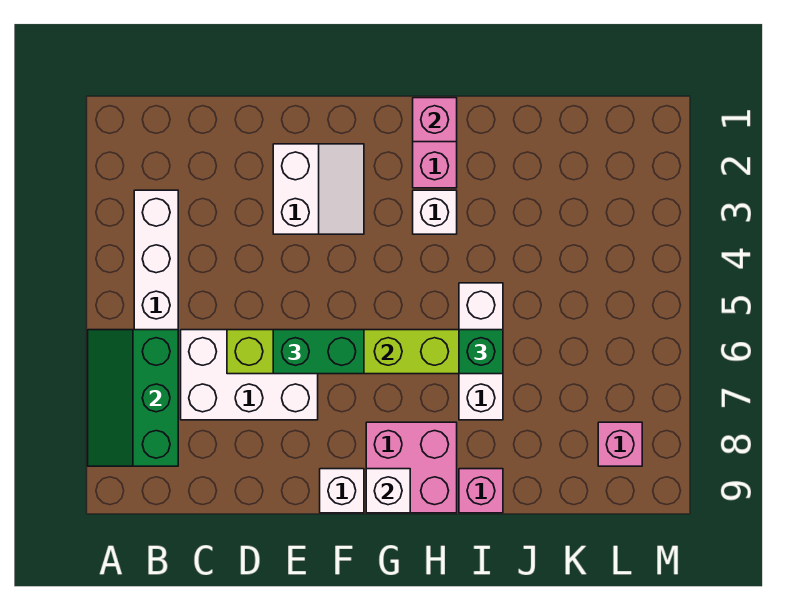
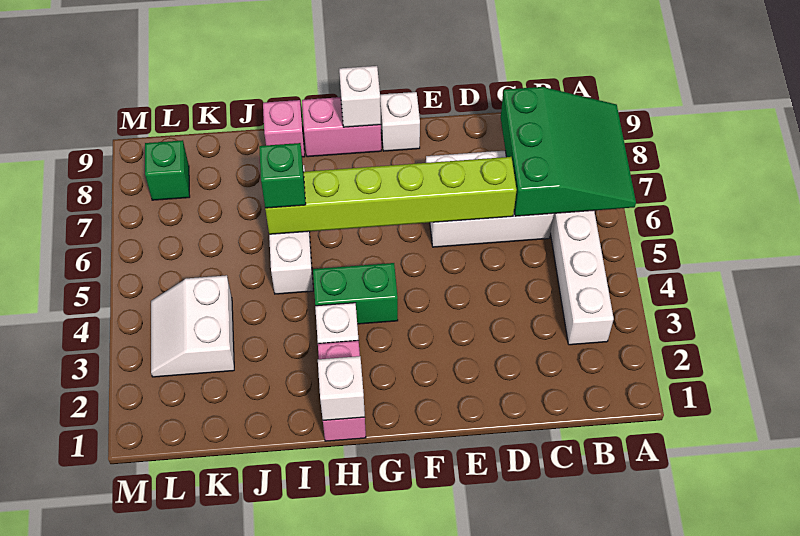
green slope A6:B8 level 2 top B -> green slope A6:C8 level 2 top C
white slope E2:F3 level 1 top E -> white slope K3:L4 level 1 top K
green brick E6:F6 level 3 -> green brick G4:H4 level 1
pink brick G8:H9 level 1 -> pink brick G9:H9 level 1
pink brick H1 level 2 -> white brick H1 level 2
pink brick L8 level 1 -> green brick L8 level 1

